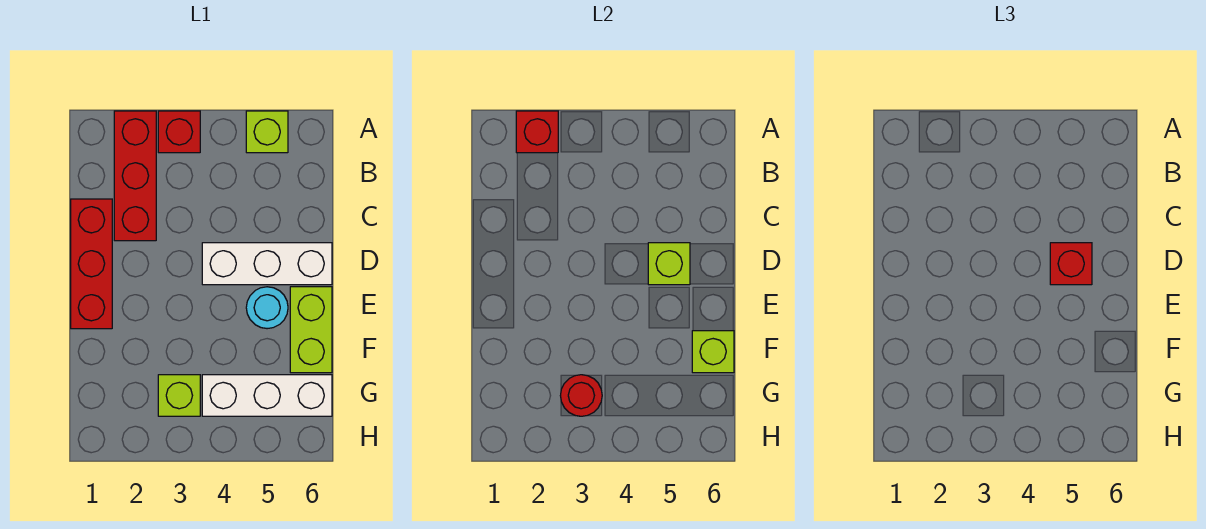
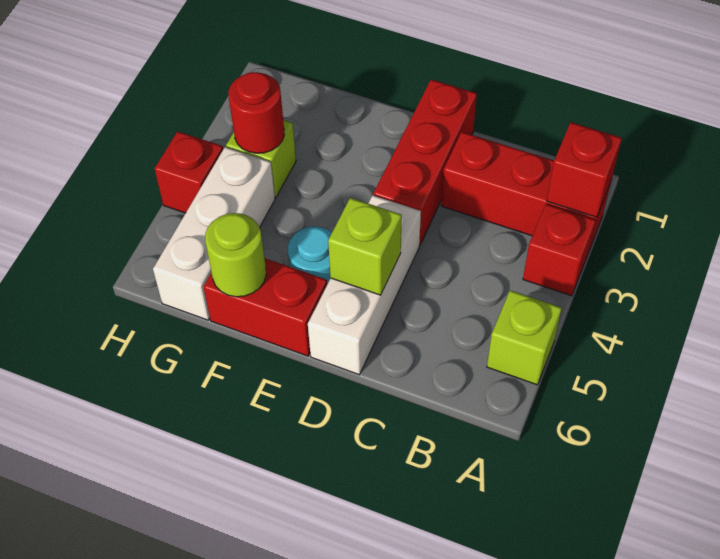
red brick C1:E1 level 1 -> red brick D1:D3 level 1
red brick D5 level 3 -> red brick H4 level 1
lime brick E6:F6 level 1 -> red brick E6:F6 level 1
lime brick F6 level 2 -> lime round brick F6 level 2

